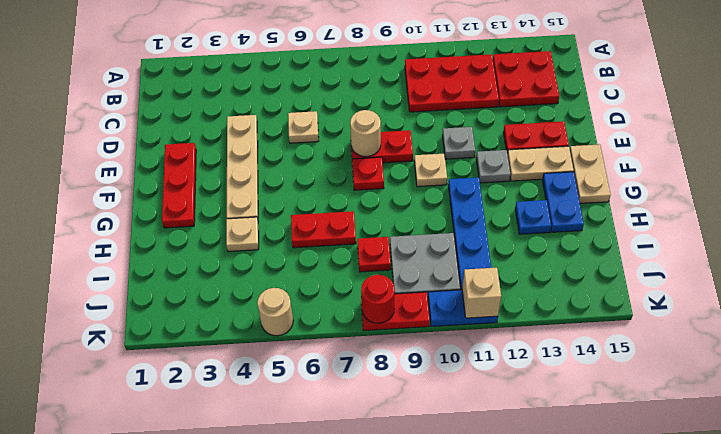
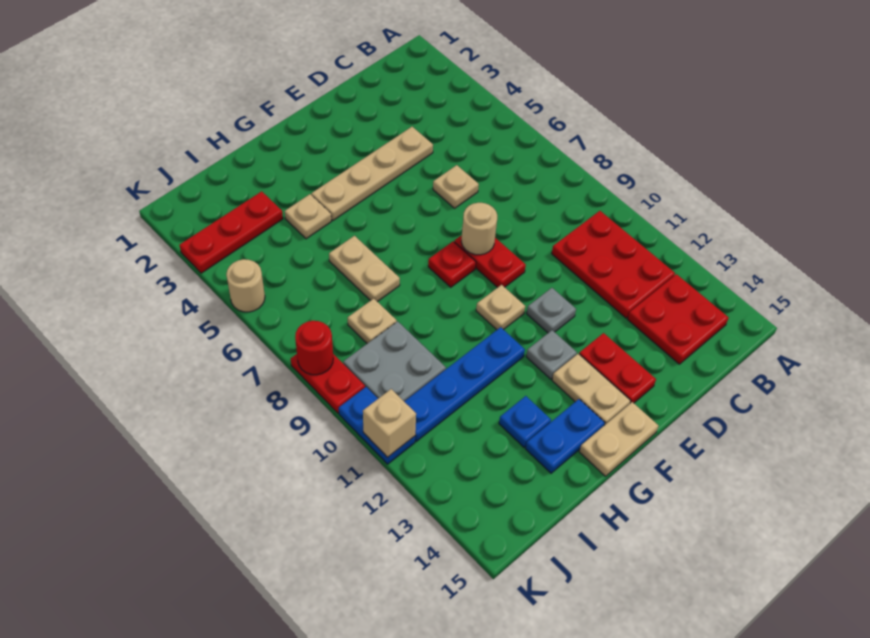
red plate E2:G2 level 1 -> red plate I3:K3 level 1
red plate H6:H7 level 1 -> tan plate H6:H7 level 1
red plate I8 level 1 -> tan plate I8 level 1

